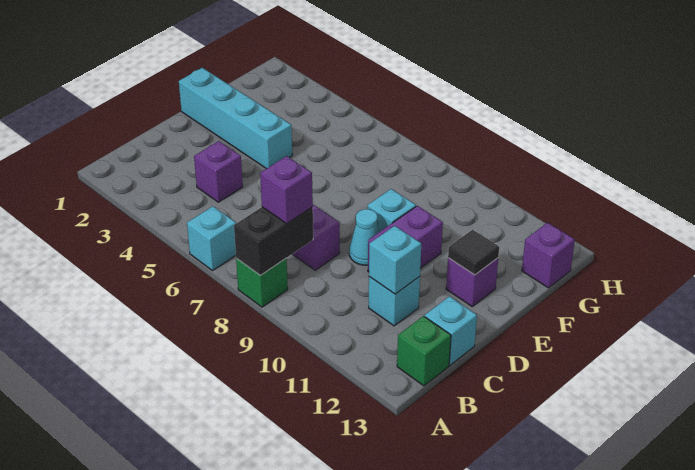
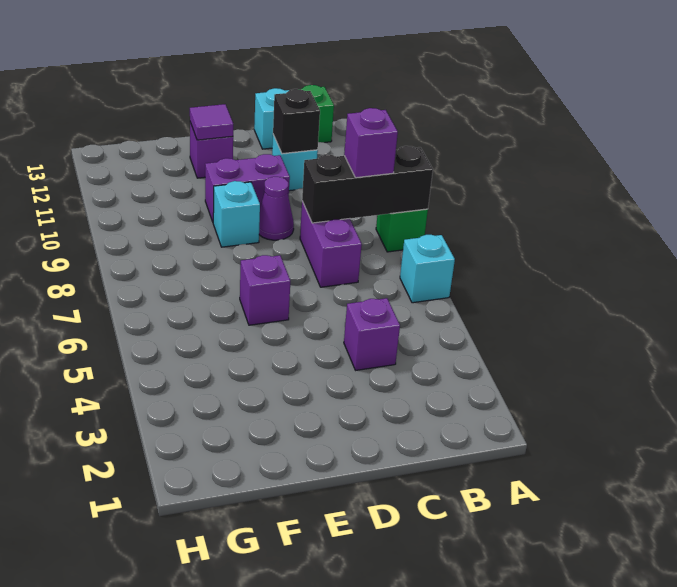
black brick A8:B8 level 2 -> black brick A8:C8 level 2
cyan brick C11 level 2 -> black brick C11 level 2
cyan cone D9 level 1 -> purple cone D9 level 1
cyan brick E1:E4 level 1 -> none
black tile E12 level 2 -> purple tile E12 level 2
purple brick G13 level 1 -> purple brick E6 level 1

